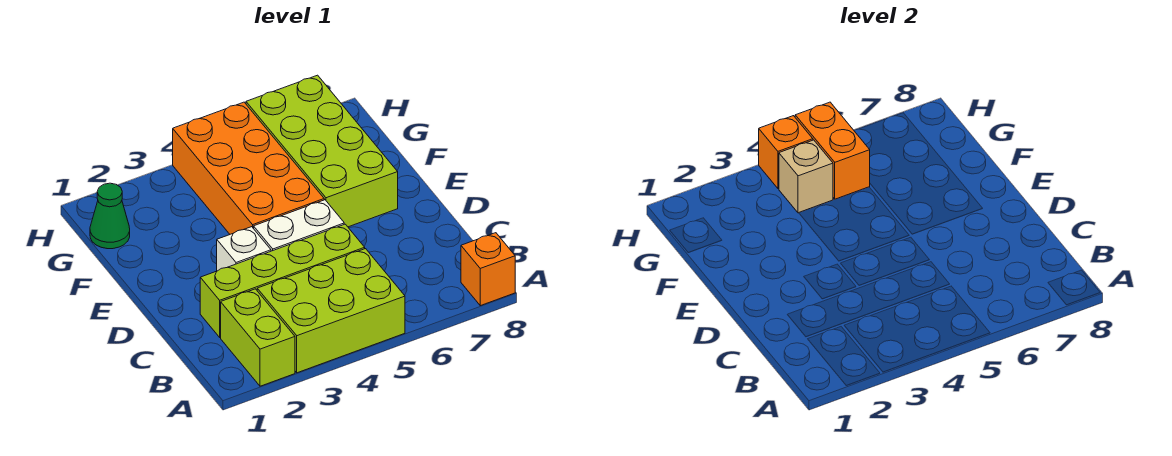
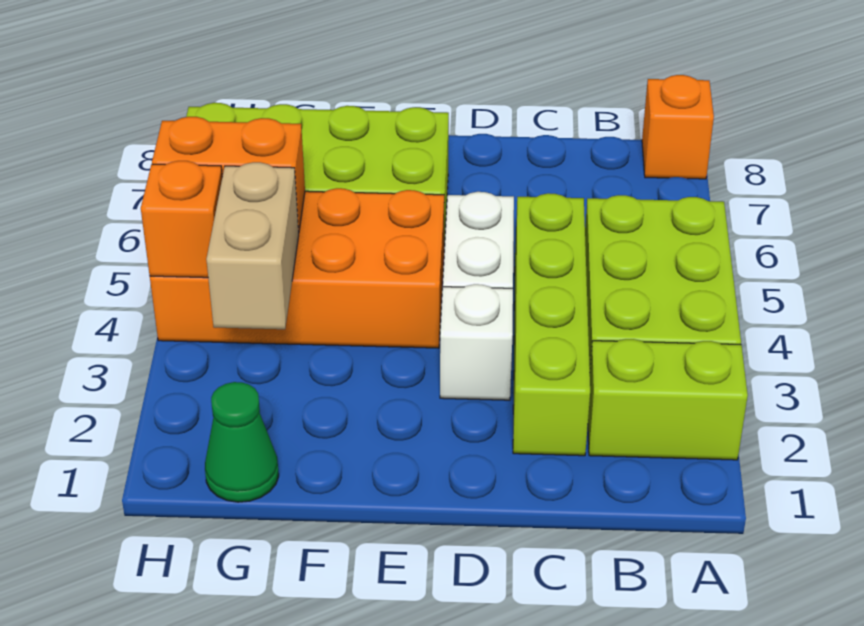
tan brick G4 level 2 -> tan brick G3:G4 level 2

